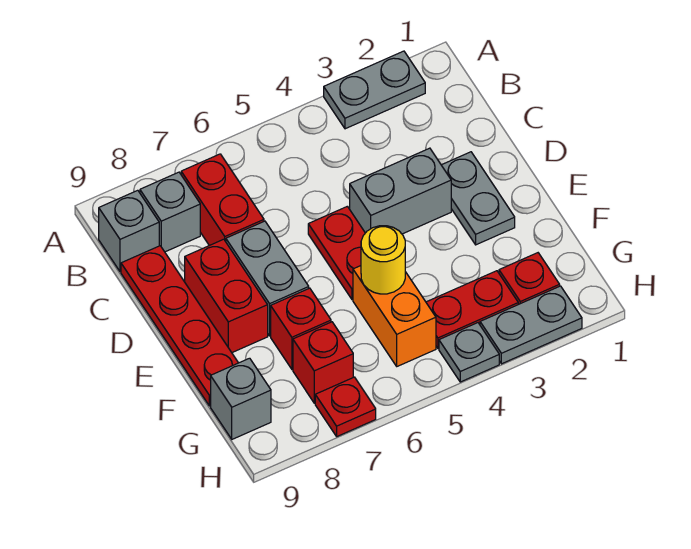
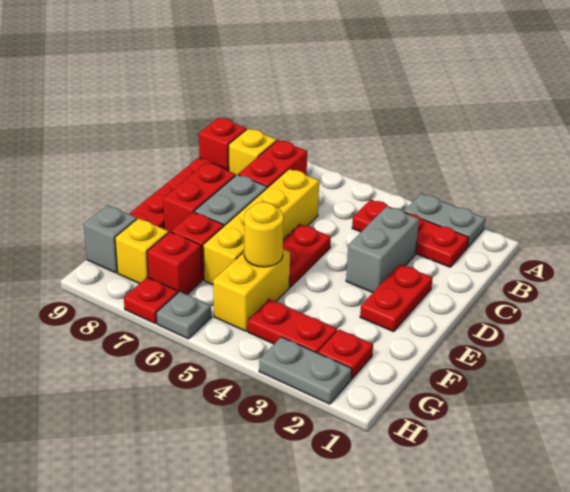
none -> red plate B2:B4 level 1
grey brick B8 level 1 -> yellow brick B8 level 1
grey brick B9 level 1 -> red brick B9 level 1
none -> yellow brick C6:F6 level 1
grey plate D2:E2 level 1 -> red plate D2:E2 level 1
grey brick D3:D4 level 1 -> grey brick C3:D3 level 1
orange brick F5:G5 level 1 -> yellow brick F5:G5 level 1
none -> yellow brick G8 level 1
grey plate H4 level 1 -> grey plate H6 level 1

